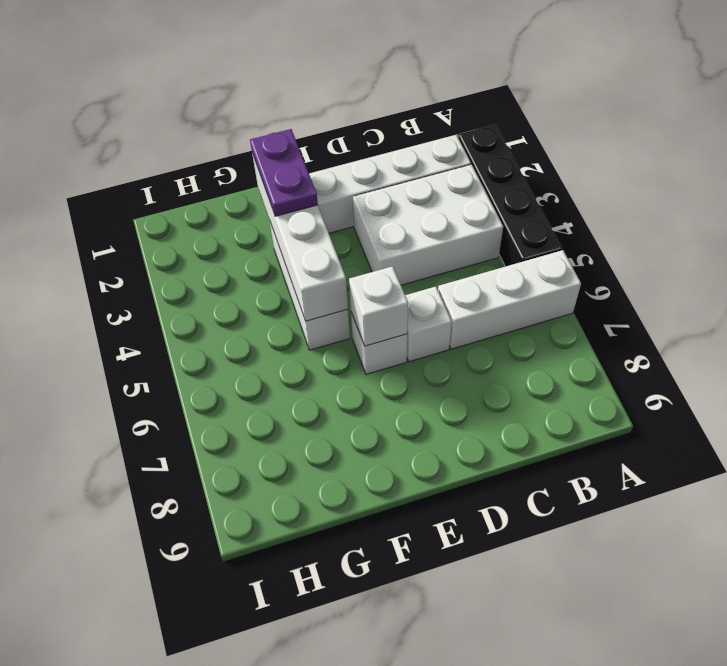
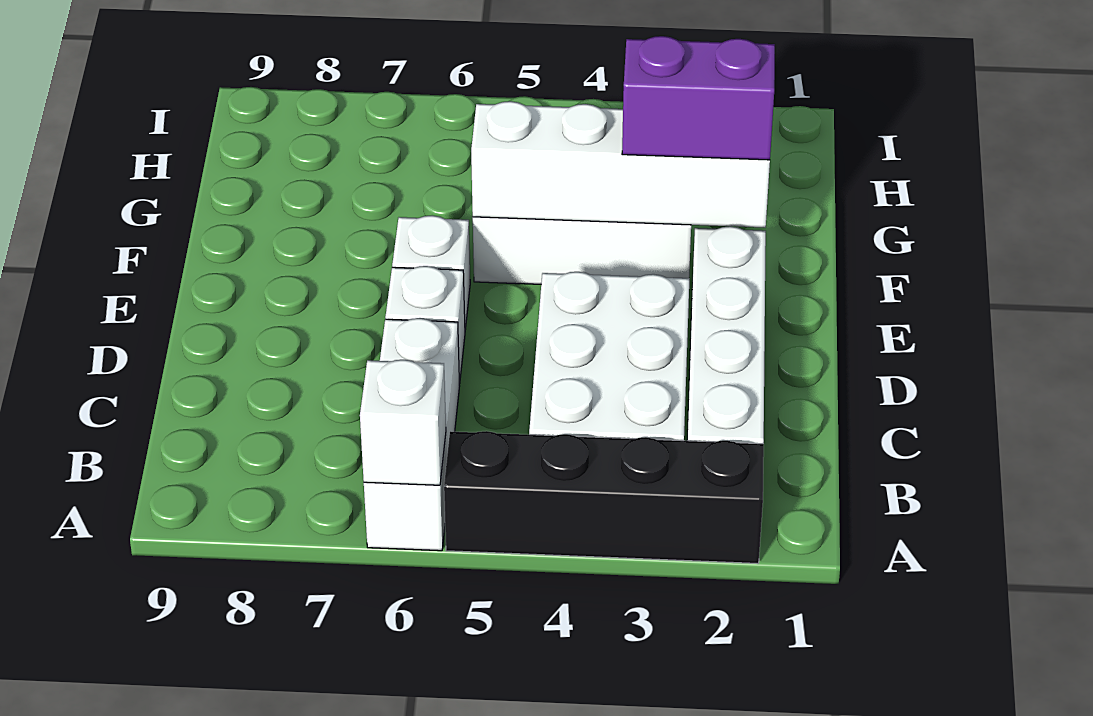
white brick E6 level 2 -> white brick A6 level 2
purple plate F2:F3 level 3 -> purple brick F2:F3 level 3

